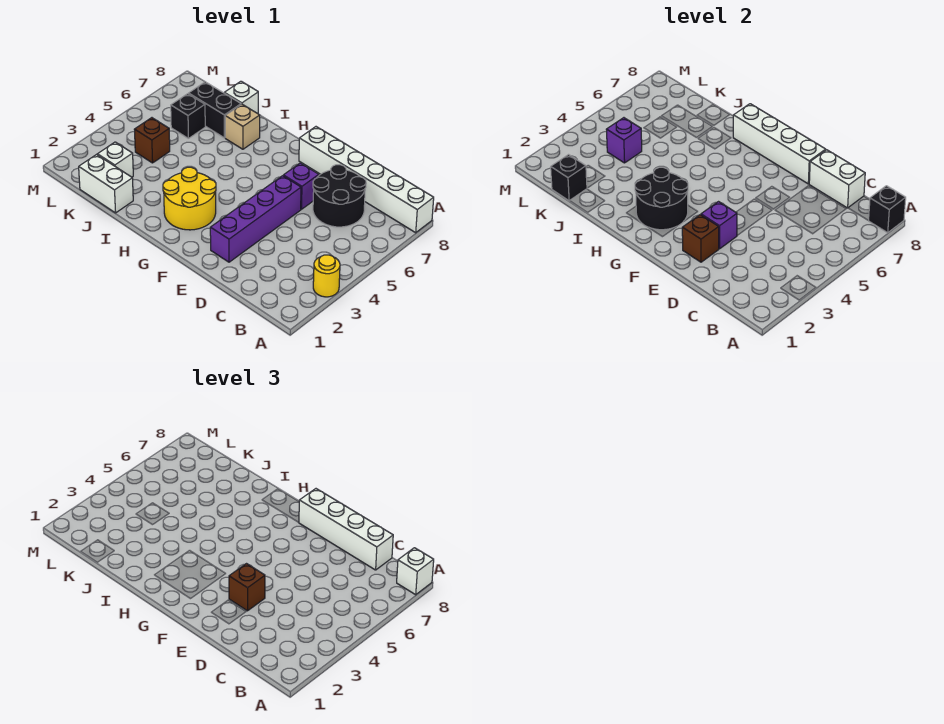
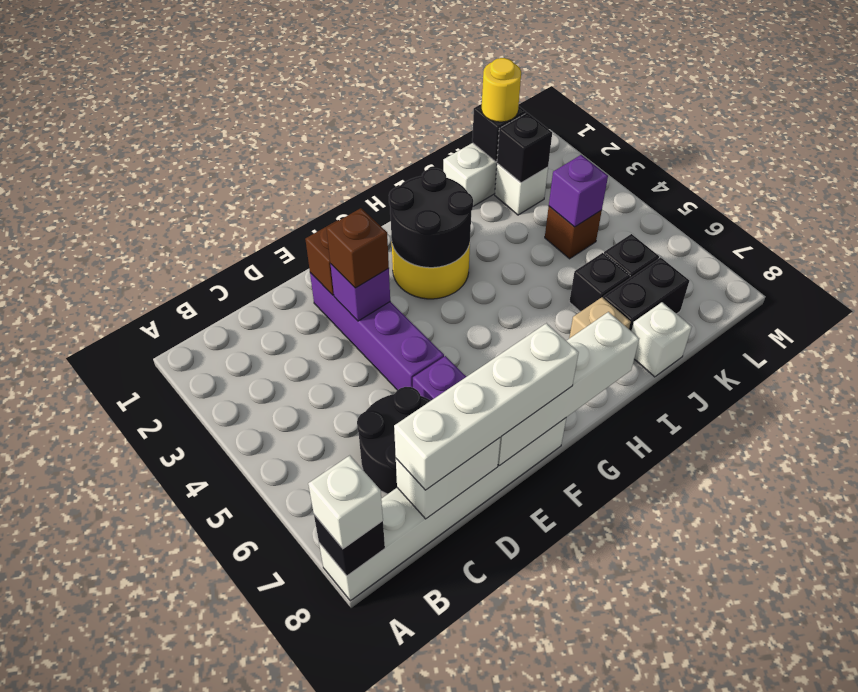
yellow round brick A3 level 1 -> yellow round brick K1 level 3
none -> black brick J6 level 1
none -> black brick K2 level 2

